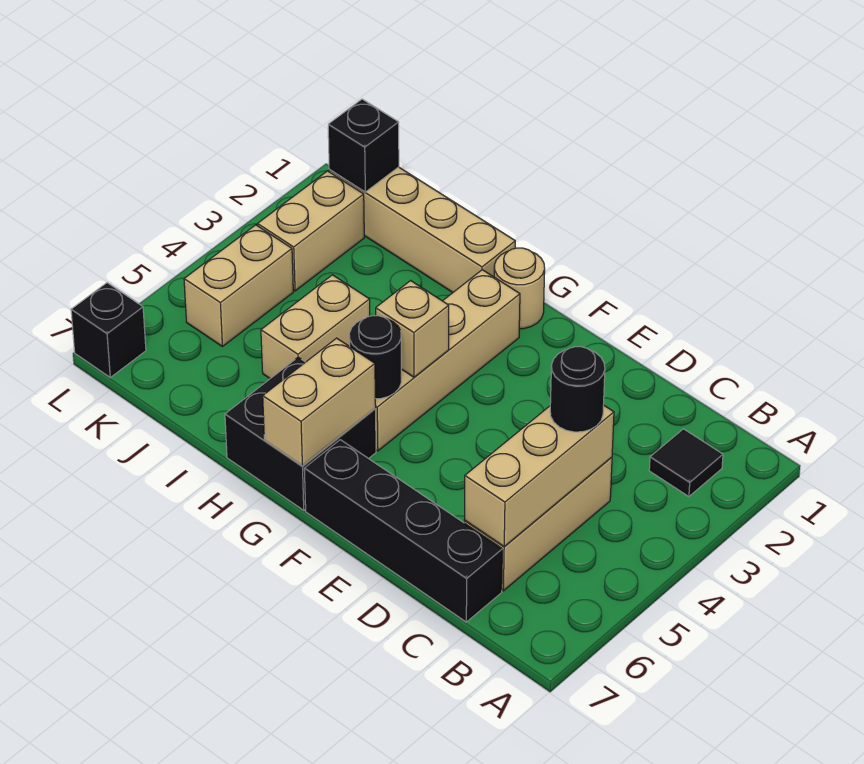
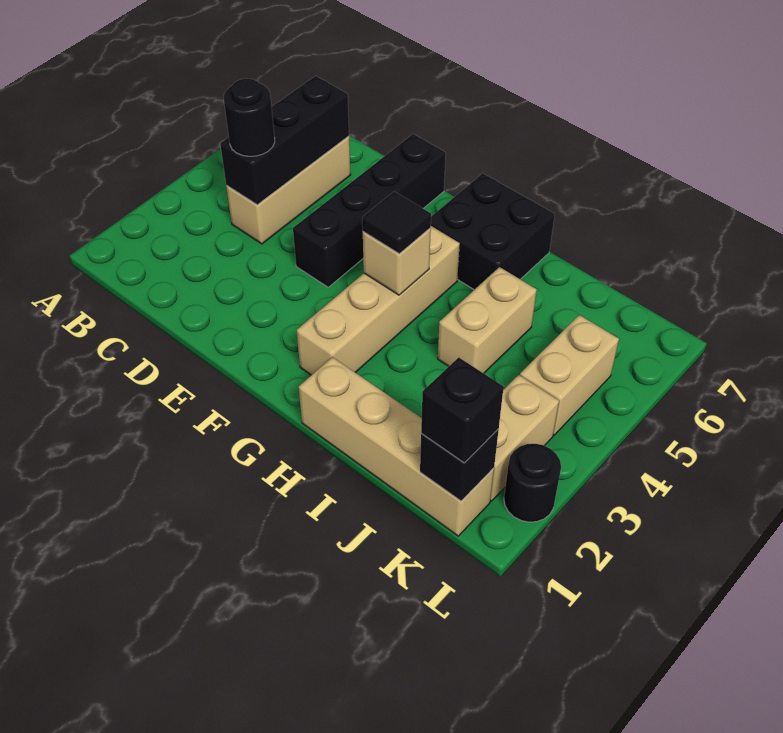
black tile B2 level 1 -> black tile G4 level 3
tan brick C4:C6 level 2 -> black brick C4:C6 level 2
black brick C7:F7 level 1 -> black brick E4:E7 level 1
tan round brick G1 level 1 -> none
black round brick G5 level 2 -> black round brick L2 level 1
tan brick G6:G7 level 2 -> none
black brick L7 level 1 -> black brick K1 level 3

